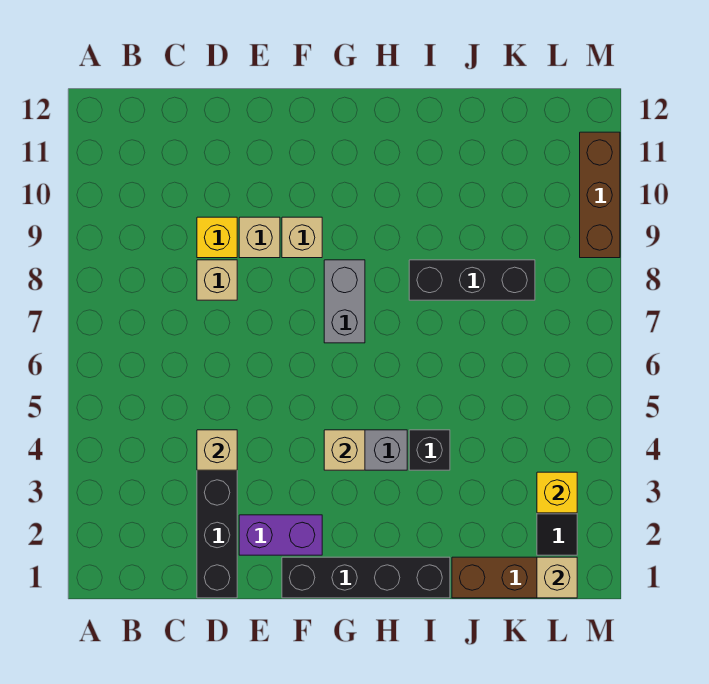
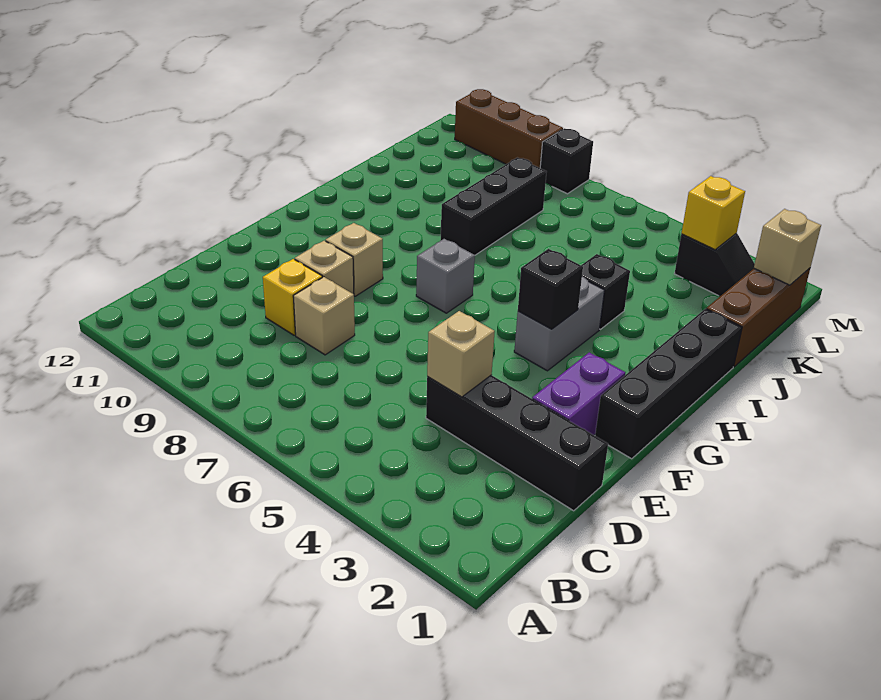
tan brick G4 level 2 -> black brick G4 level 2
grey brick G7:G8 level 1 -> grey brick G7 level 1
none -> black brick M8 level 1

